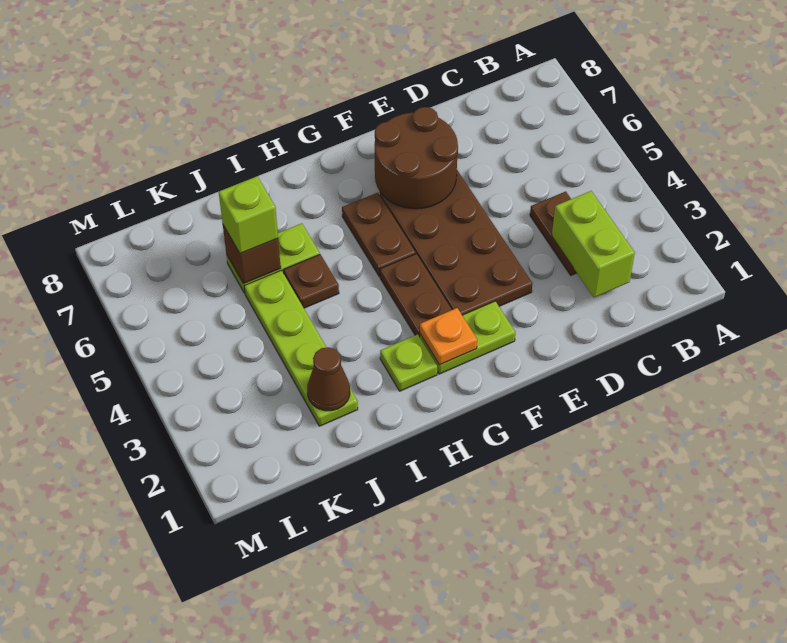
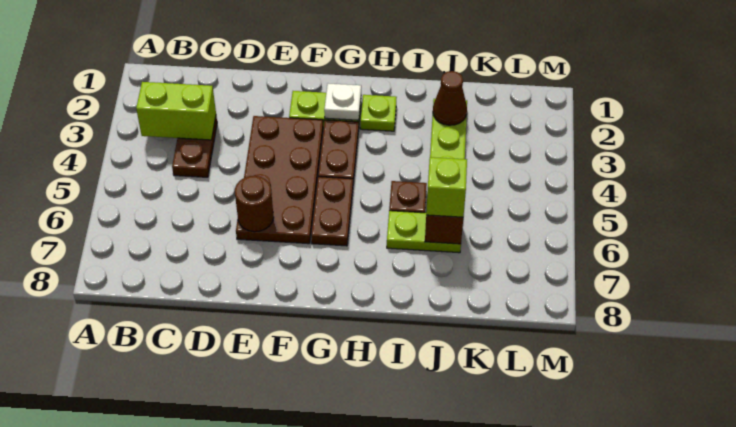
lime brick C2:C3 level 2 -> lime brick B3:C3 level 2
brown round brick E6:F7 level 2 -> brown round brick E6 level 2
orange plate G2 level 2 -> white plate G2 level 2

